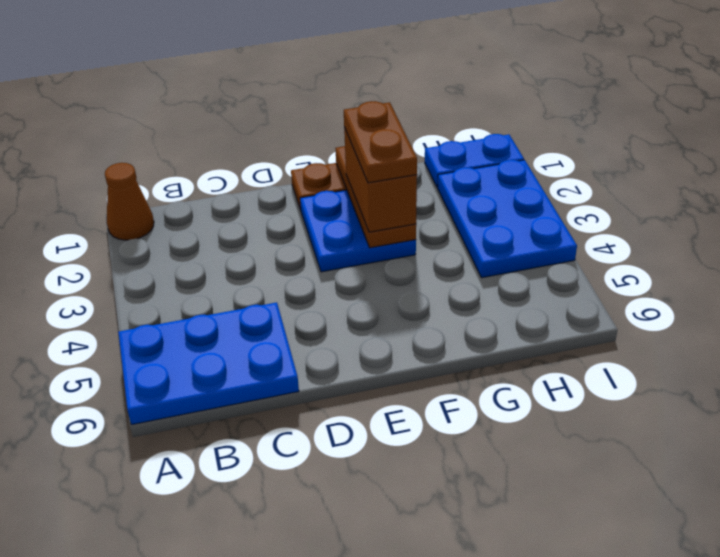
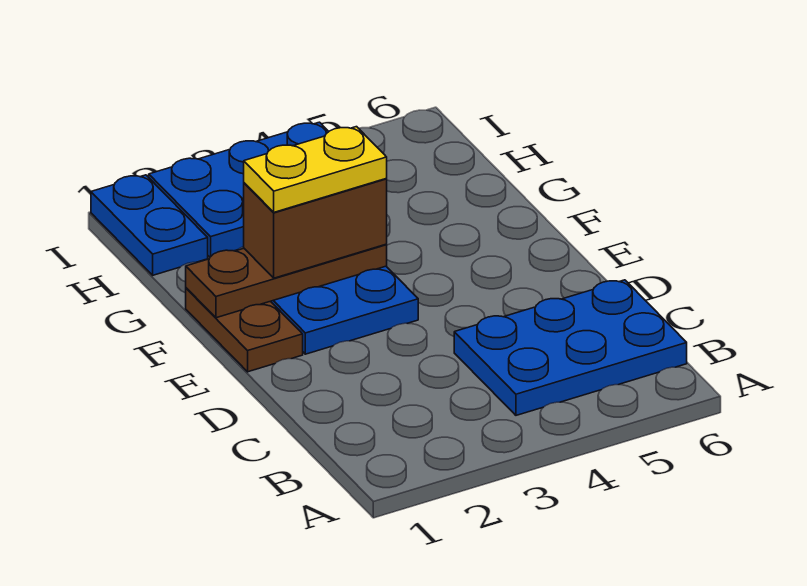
brown cone A1 level 1 -> none
blue plate A5:C6 level 1 -> blue plate B4:C6 level 1
brown plate F2:F3 level 4 -> yellow plate F2:F3 level 4

